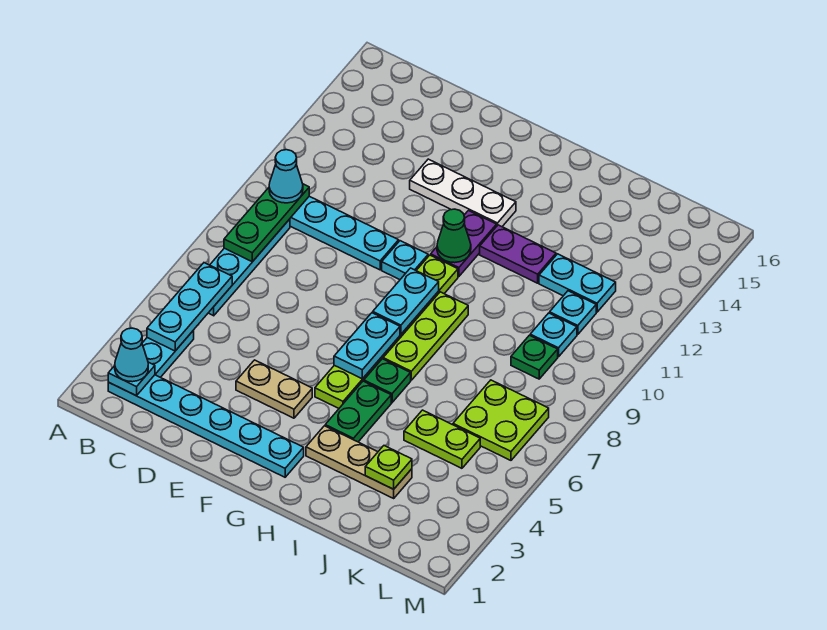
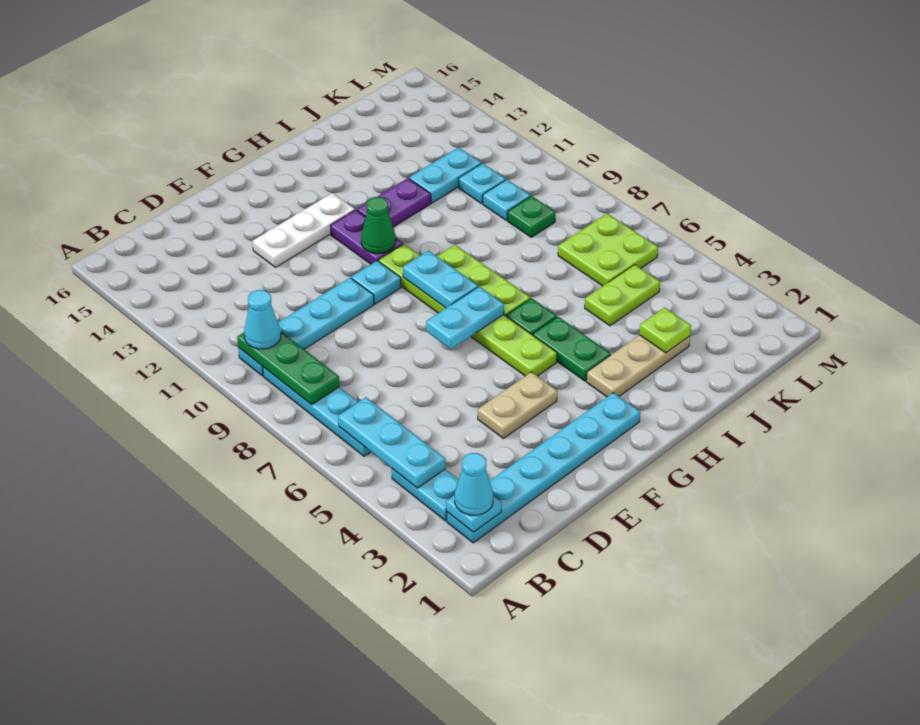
cyan plate G6:G7 level 2 -> cyan plate F7:G7 level 2

